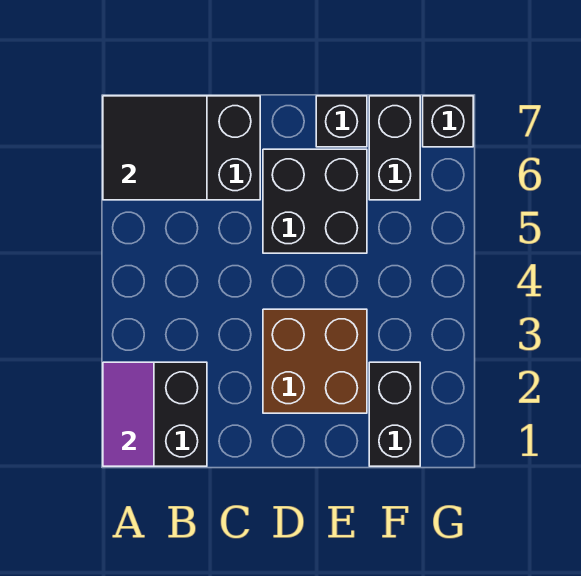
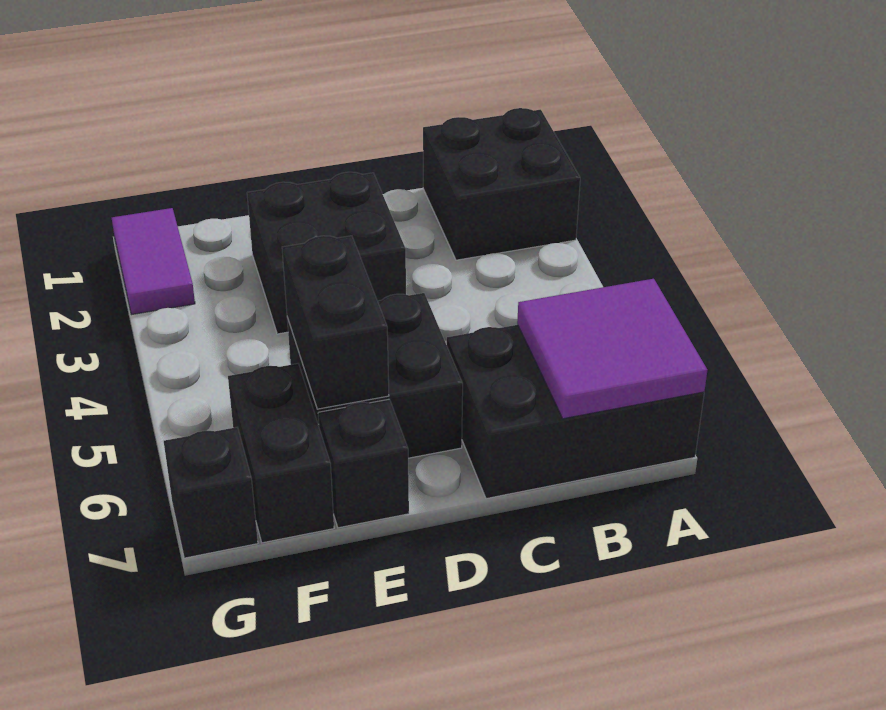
purple tile A1:A2 level 2 -> purple tile G1:G2 level 1
black tile A6:B7 level 2 -> purple tile A6:B7 level 2
brown brick D2:E3 level 1 -> black brick D2:E3 level 1
black brick F1:F2 level 1 -> black brick E5:E6 level 2

